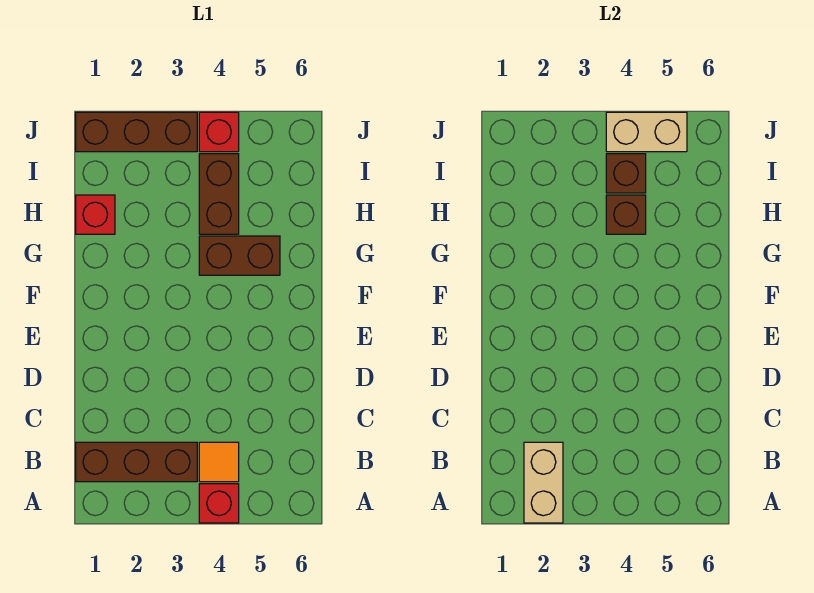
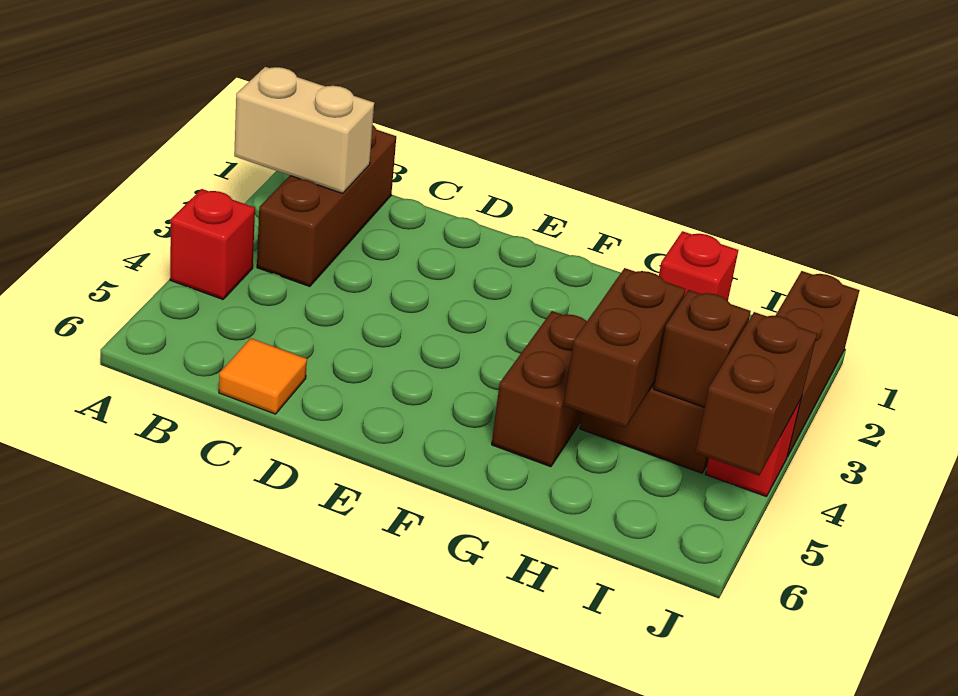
orange tile B4 level 1 -> orange tile C6 level 1
brown brick H4 level 2 -> brown brick H4:H5 level 2
tan brick J4:J5 level 2 -> brown brick J4:J5 level 2

